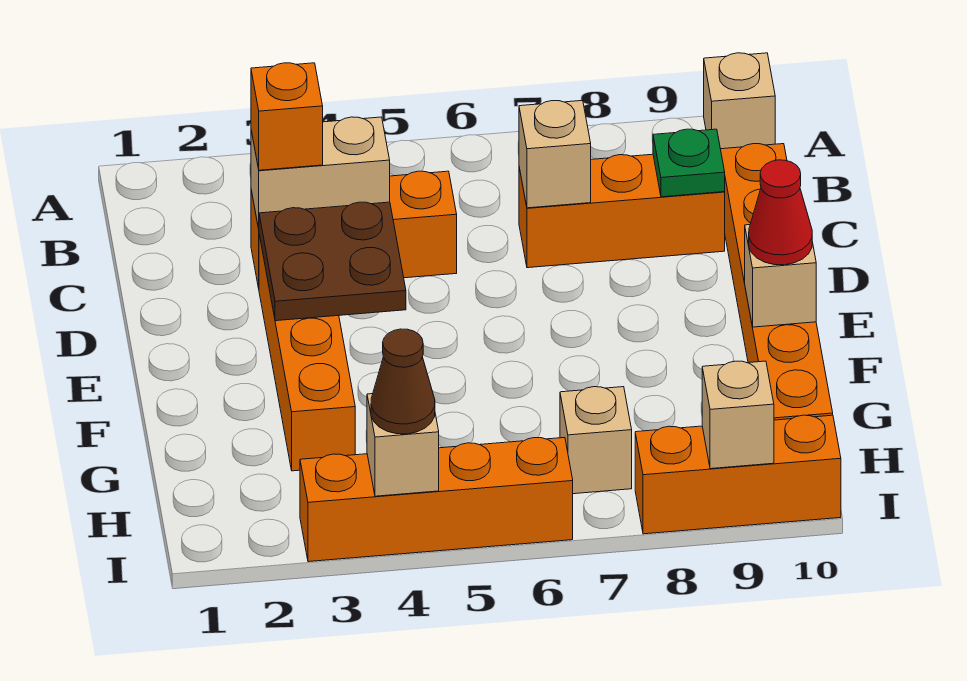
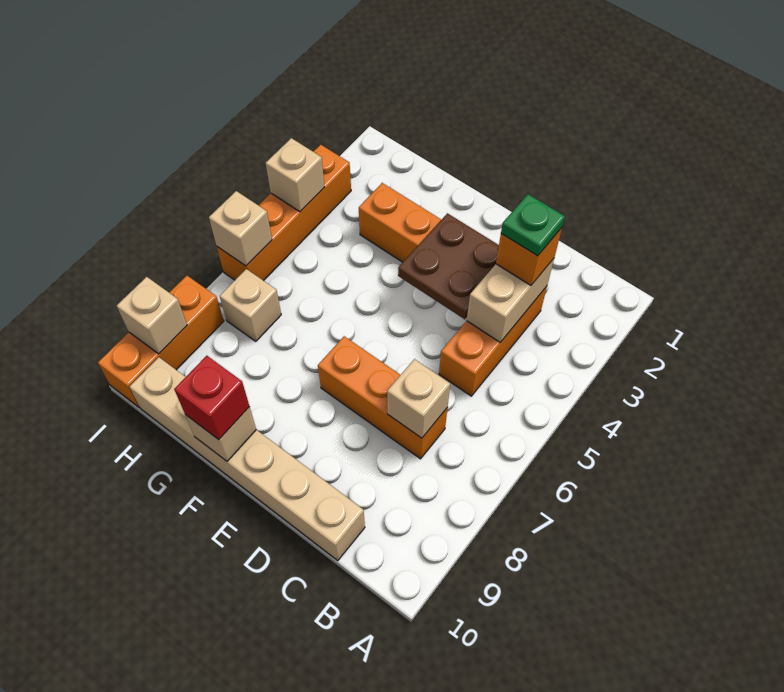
tan brick A10 level 1 -> tan brick I6 level 2
orange brick C7:C9 level 1 -> orange brick C7:E7 level 1
green plate C9 level 2 -> green plate C3 level 4
orange brick C10:H10 level 1 -> tan brick C10:H10 level 1
red cone F10 level 3 -> red brick F10 level 3
brown cone I4 level 3 -> none

